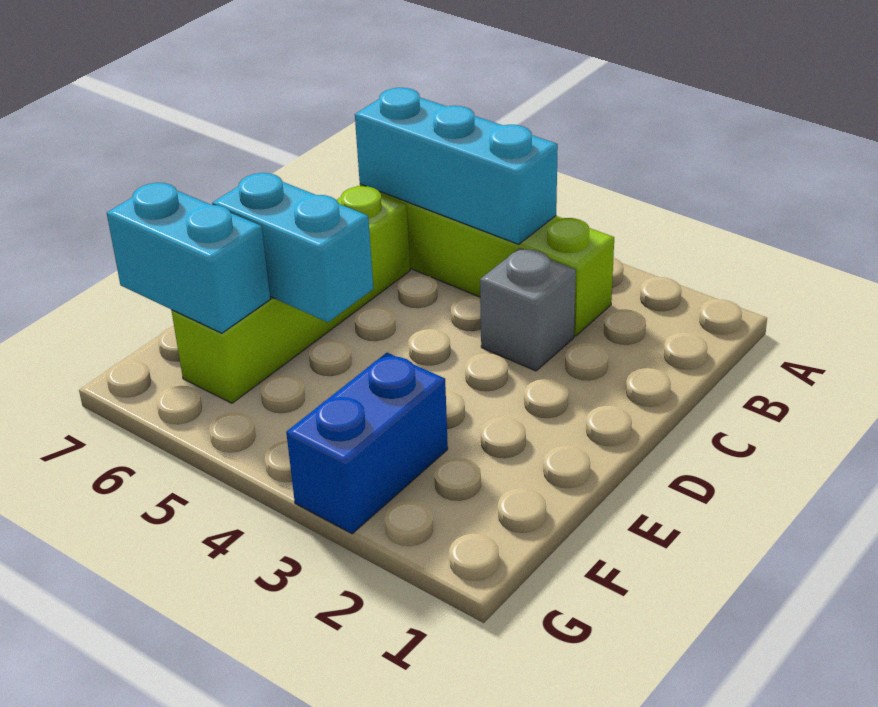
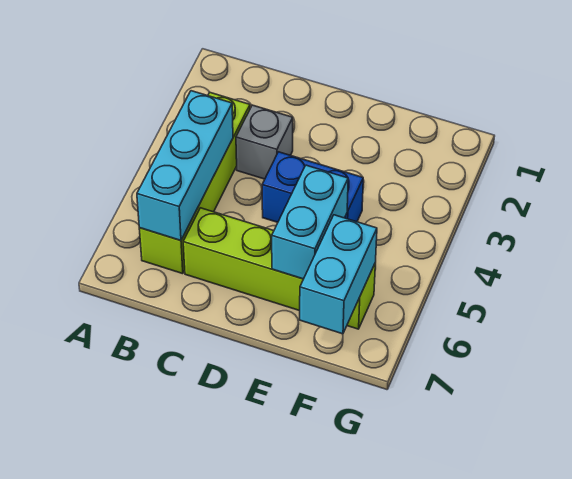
blue brick F3:G3 level 1 -> blue brick D4:E4 level 1

